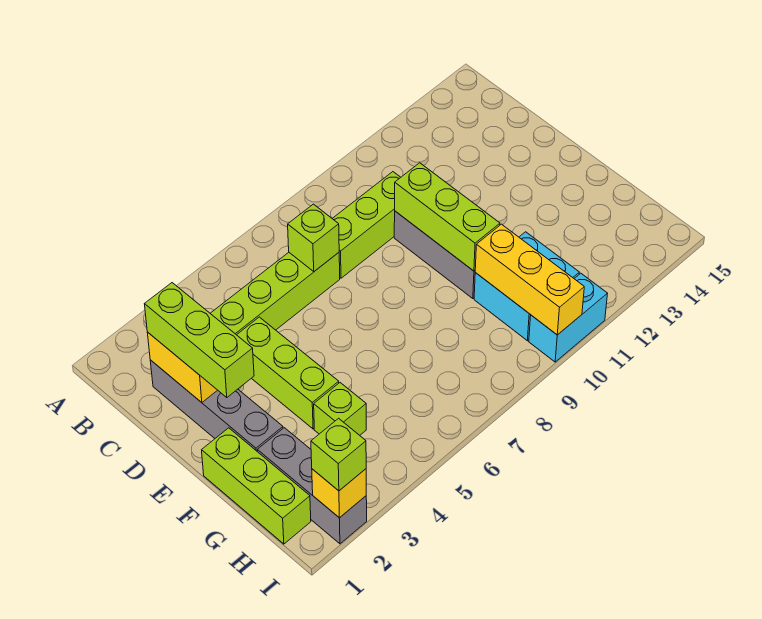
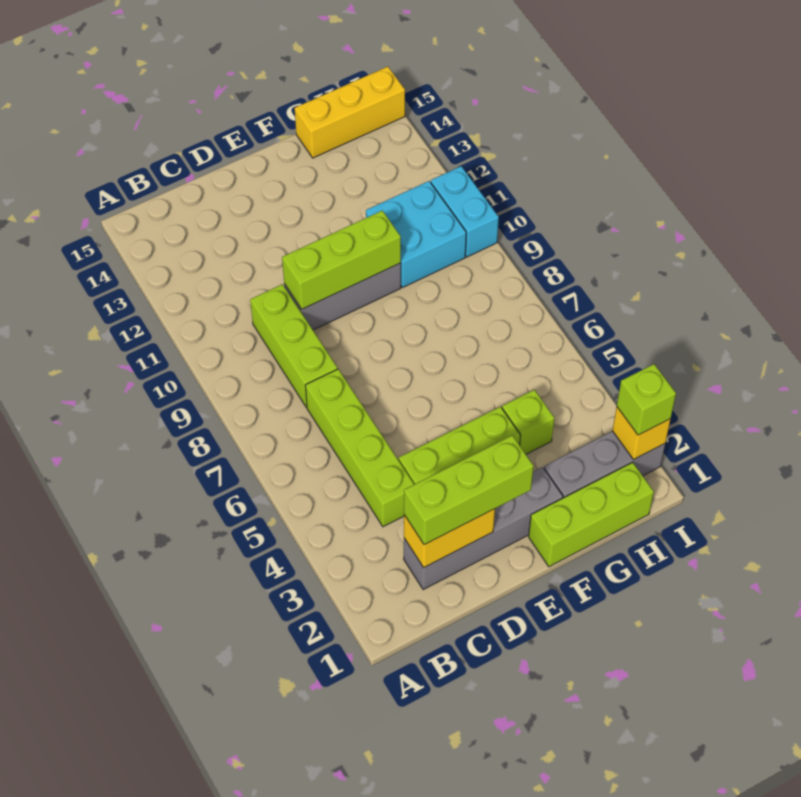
lime brick C7 level 2 -> none
yellow brick G10:I10 level 2 -> yellow brick G15:I15 level 1

